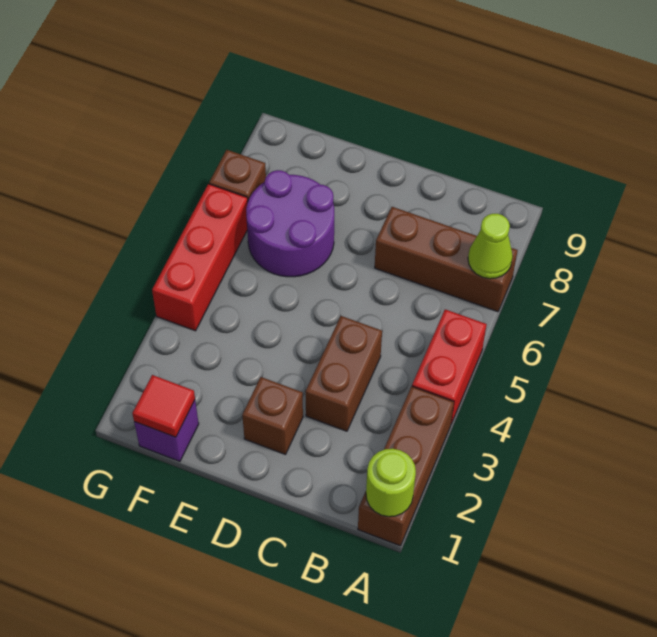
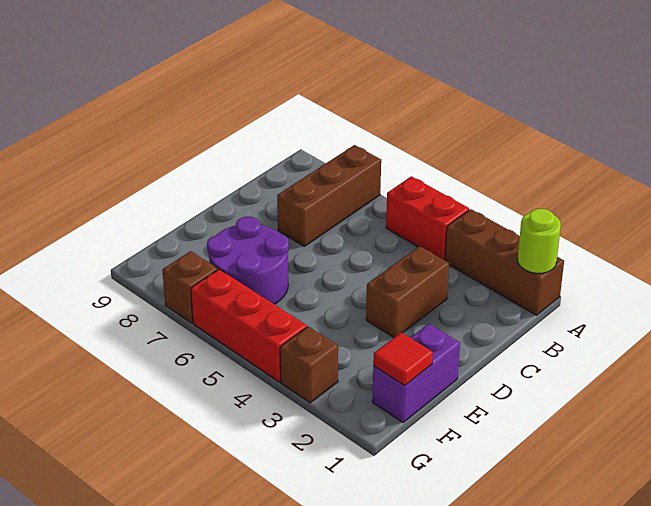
lime cone A7 level 2 -> none
brown brick C3:C4 level 1 -> brown brick C3:D3 level 1
brown brick D2 level 1 -> brown brick G3 level 1
purple brick F1 level 1 -> purple brick E1:F1 level 1

